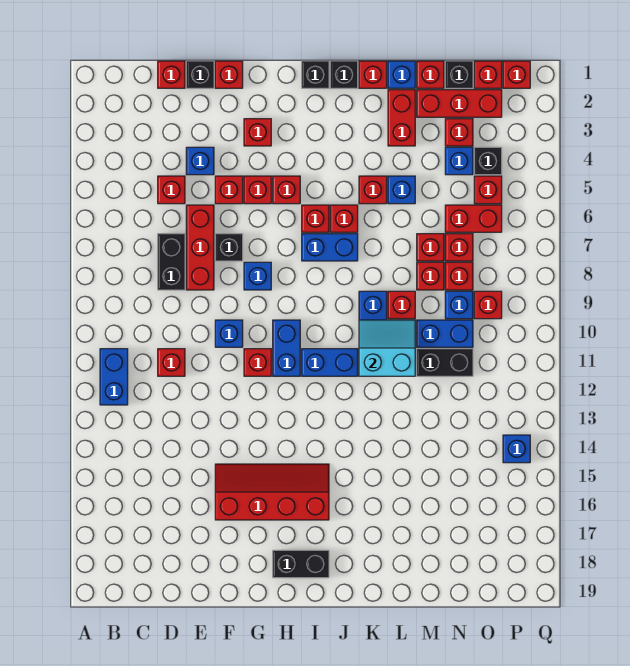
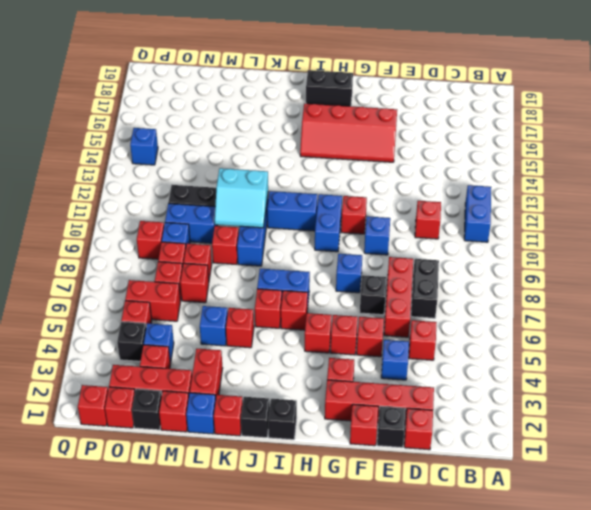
none -> red brick D2:G2 level 1

